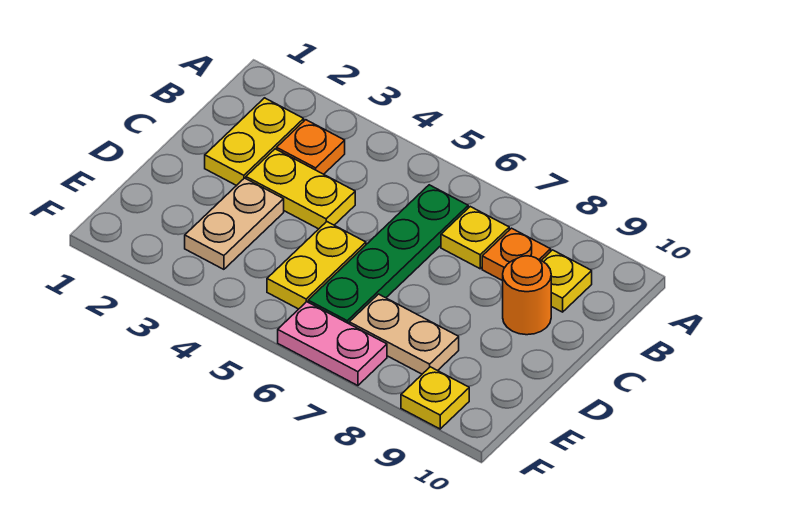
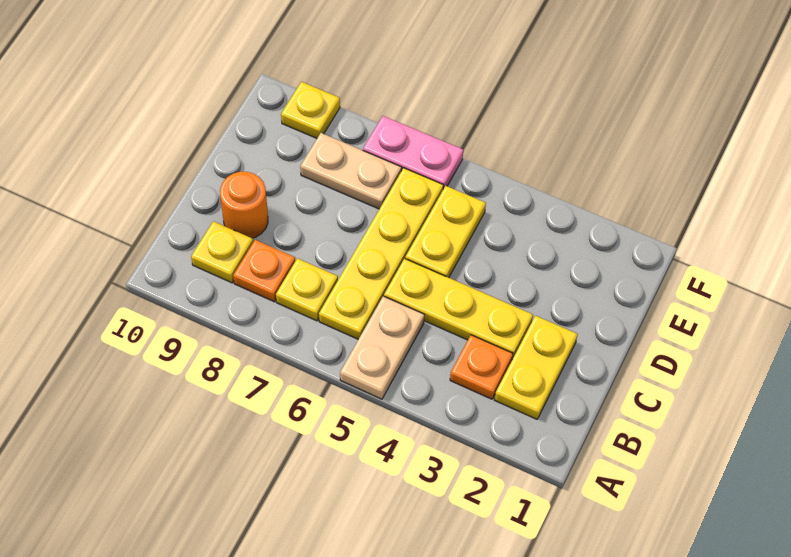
green plate B6:E6 level 1 -> yellow plate B6:E6 level 1
yellow plate C3:C4 level 1 -> yellow plate C3:C5 level 1
tan plate D3:E3 level 1 -> tan plate A5:B5 level 1

